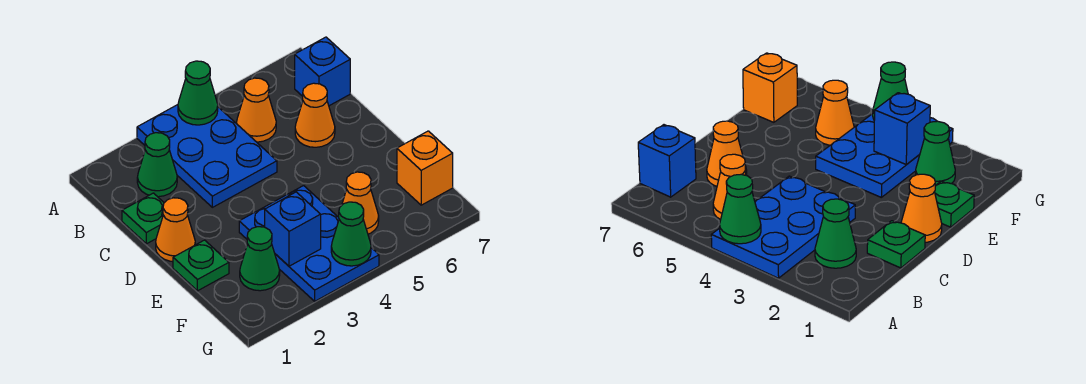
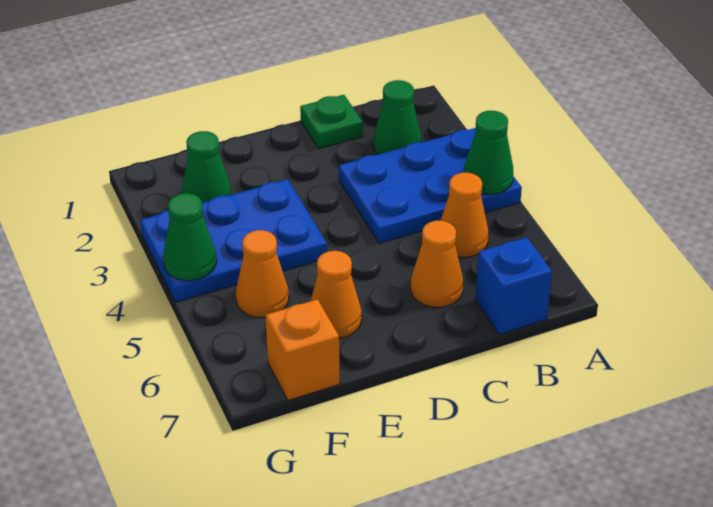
orange cone D1 level 1 -> orange cone E6 level 1
green plate E1 level 1 -> none
blue brick F3 level 2 -> none

